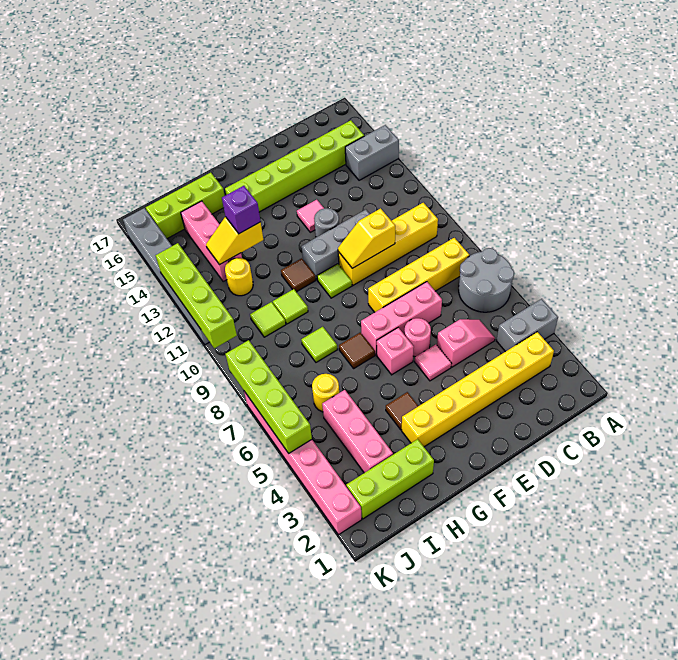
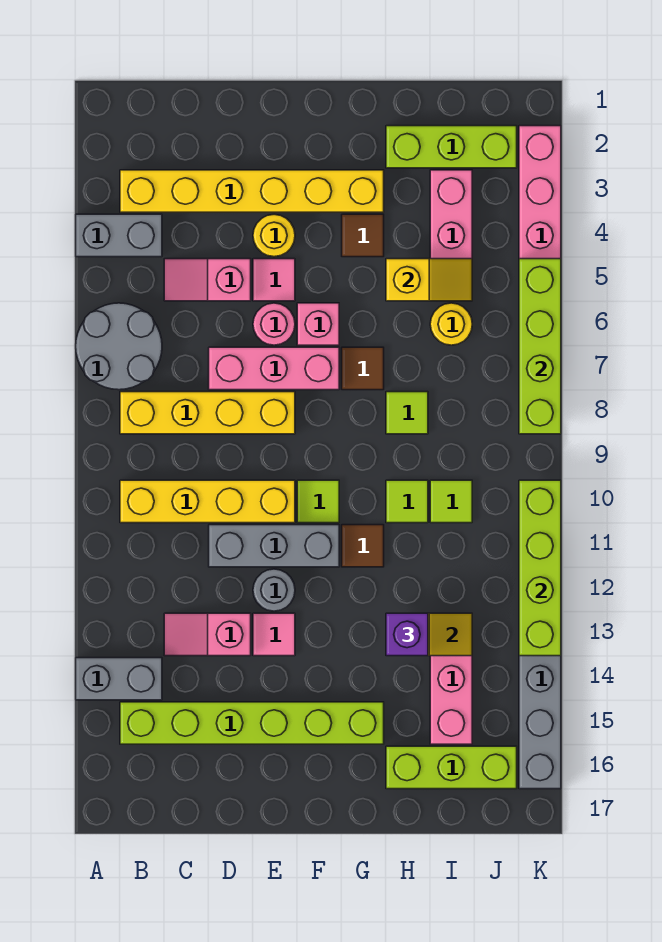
none -> pink slope C13:D13 level 1 top D
yellow slope D10:E10 level 2 top D -> yellow slope H5:I5 level 2 top H
yellow round brick I12 level 1 -> yellow round brick E4 level 1

